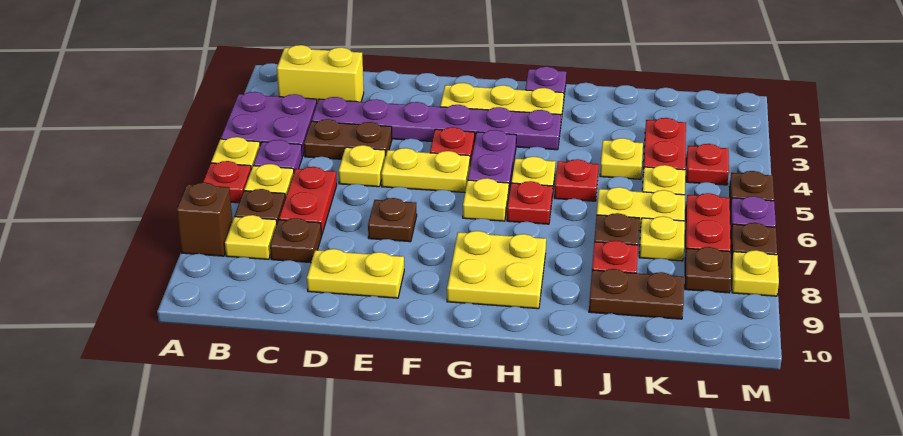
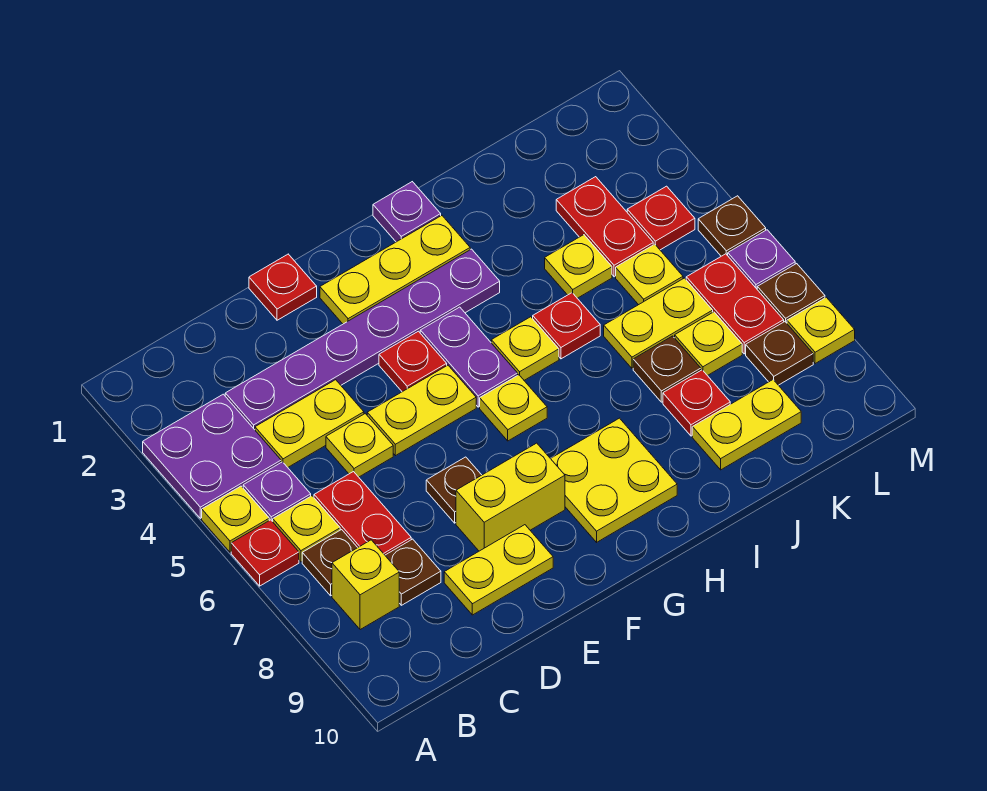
brown brick A8 level 1 -> none
yellow brick B2:C2 level 1 -> yellow brick E8:F8 level 1
yellow plate B8 level 1 -> yellow brick B8 level 1
brown plate C4:D4 level 1 -> yellow plate C4:D4 level 1
red plate H6 level 1 -> red plate E1 level 1
brown plate J9:K9 level 1 -> yellow plate J9:K9 level 1

